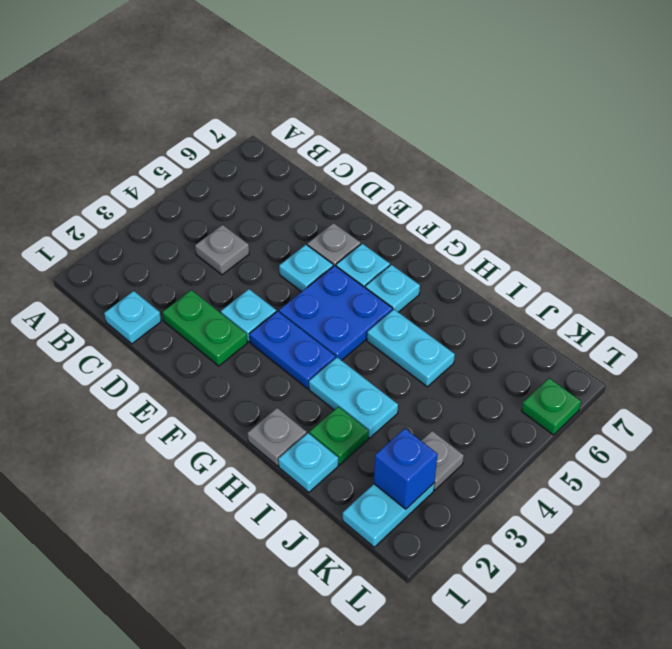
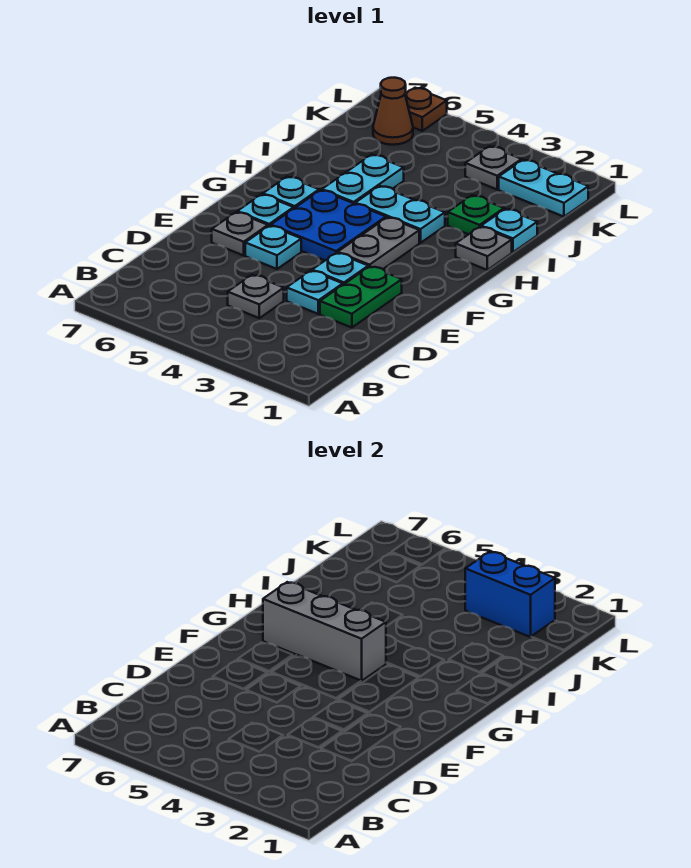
cyan plate C1 level 1 -> cyan plate D3 level 1
blue plate F3:G3 level 1 -> grey plate F3:G3 level 1
none -> grey brick G4:G6 level 2
cyan plate H3:I3 level 1 -> cyan plate H3:H4 level 1
blue brick K2 level 2 -> blue brick K2:K3 level 2
none -> brown cone K6 level 1
green plate L6 level 1 -> brown plate L6 level 1

